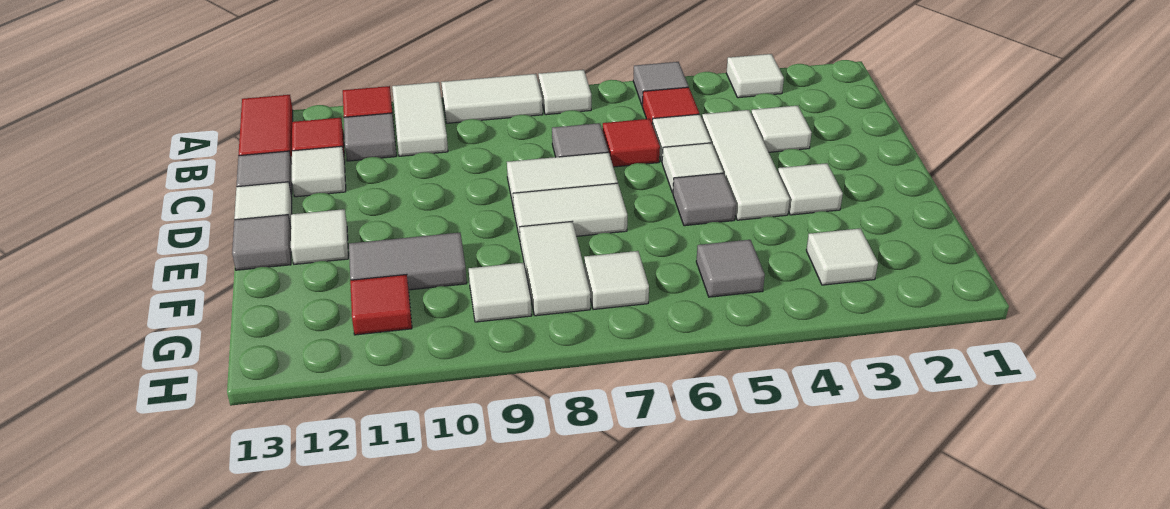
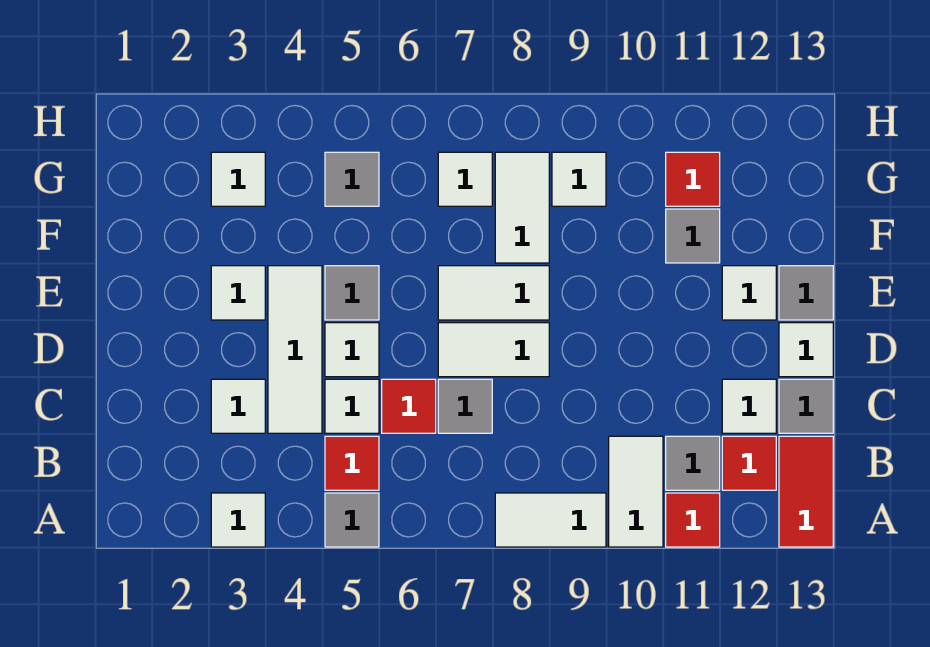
white tile A7 level 1 -> none
grey tile F10:F11 level 1 -> grey tile F11 level 1

